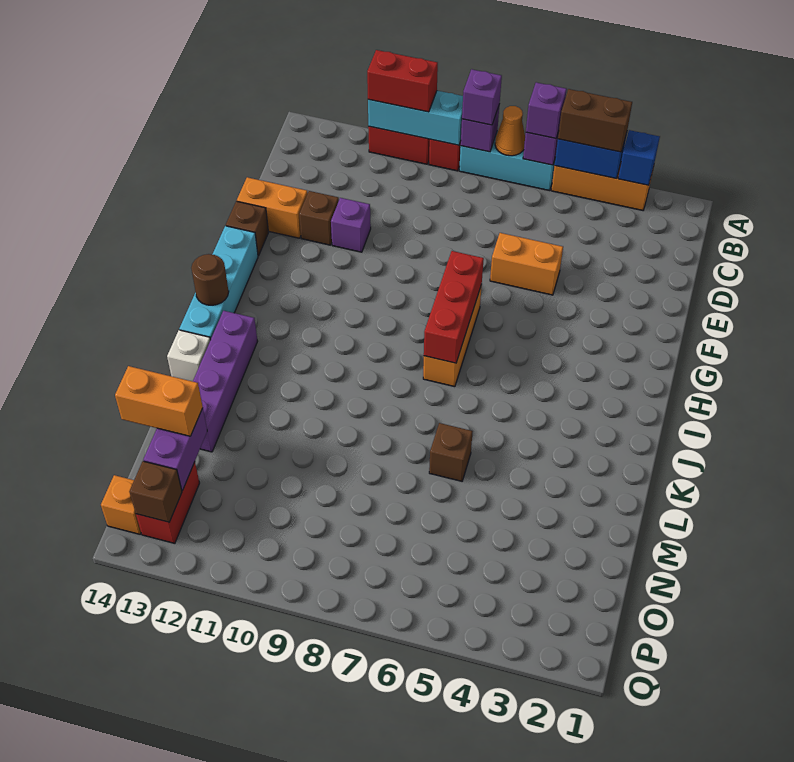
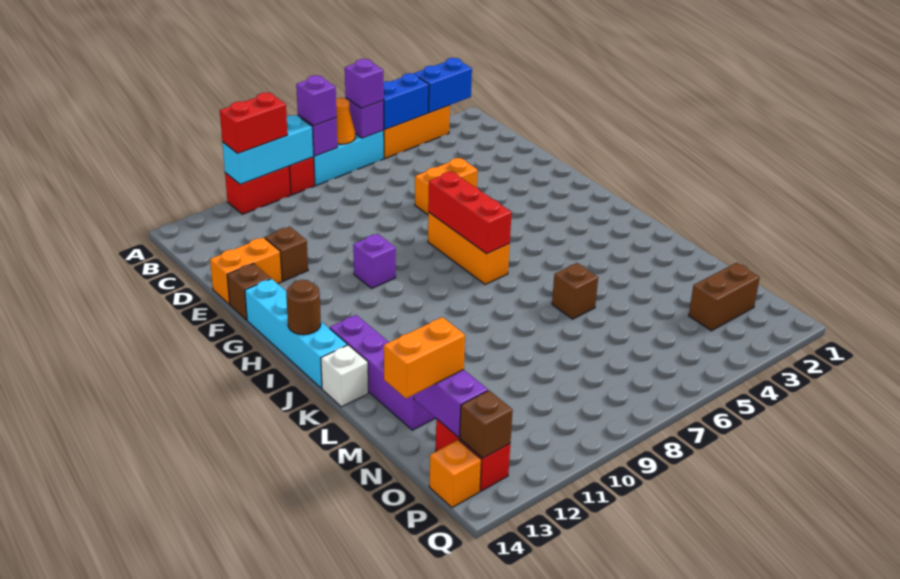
blue brick A3 level 2 -> blue brick A2:A3 level 2
brown brick A4:A5 level 3 -> brown brick O2:O3 level 1
purple brick E11 level 1 -> purple brick G10 level 1

